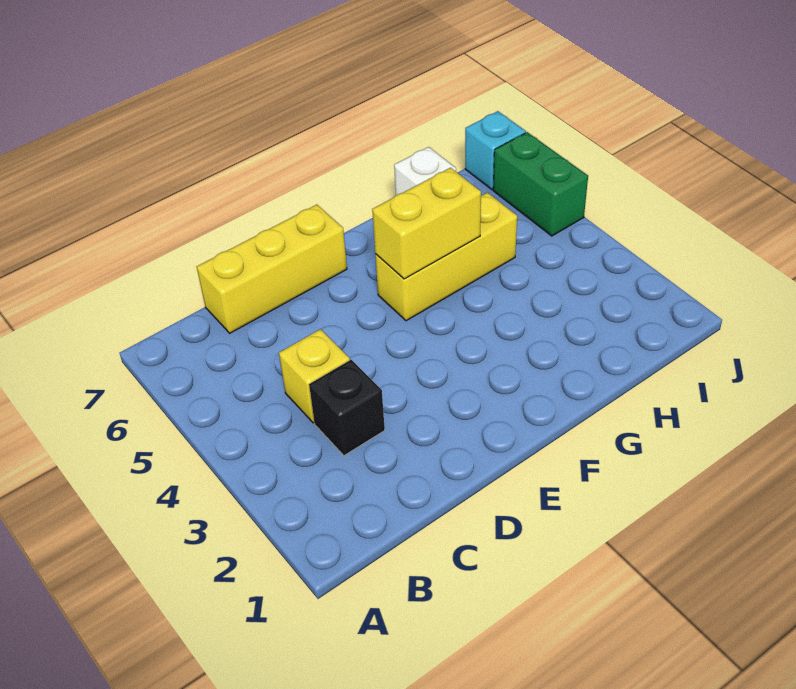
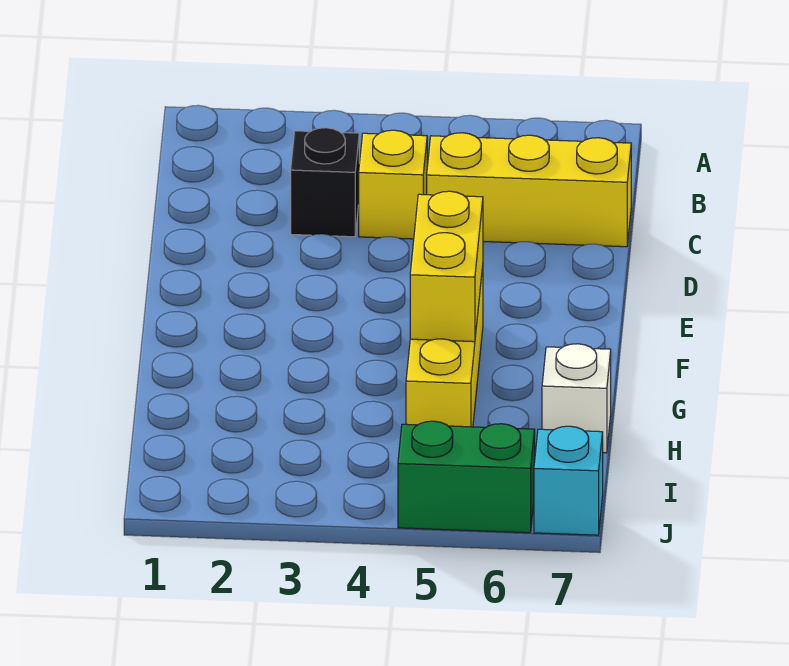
yellow brick C7:E7 level 1 -> yellow brick C5:C7 level 1

